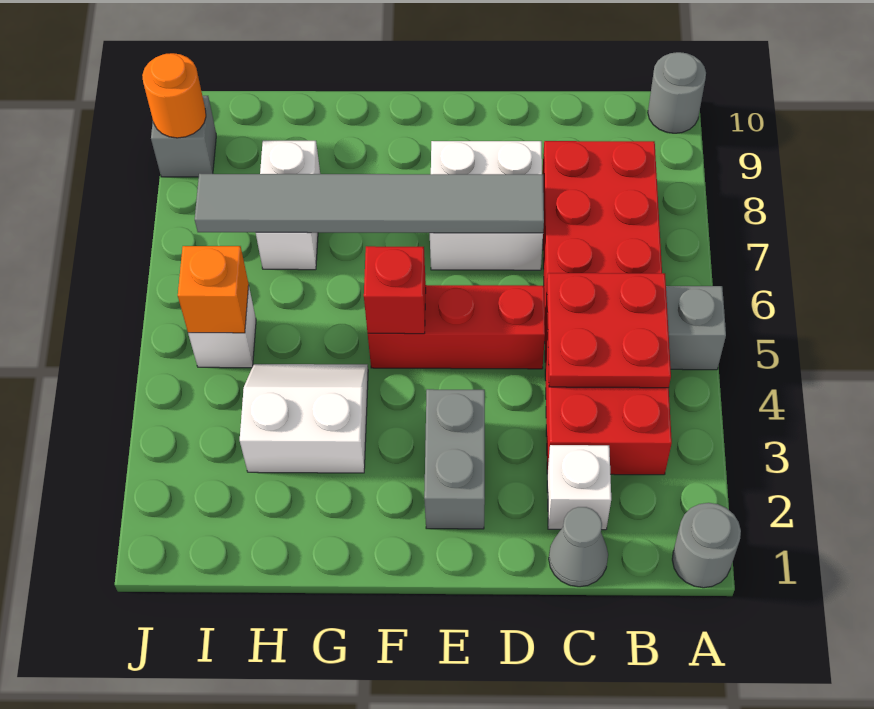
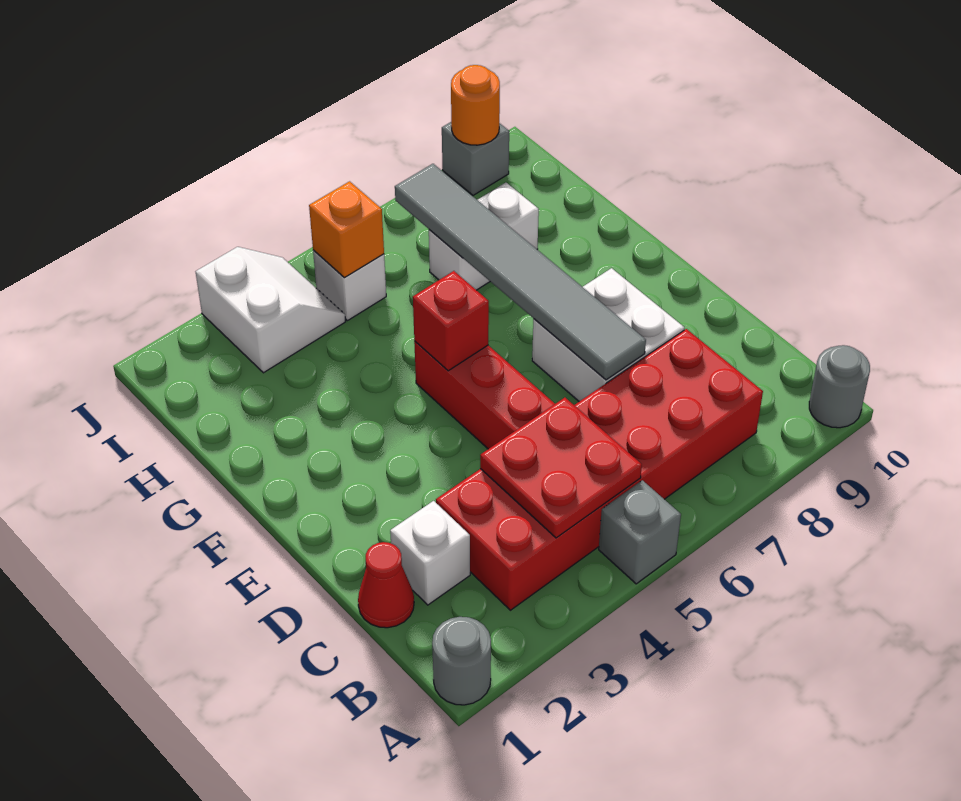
grey cone C1 level 1 -> red cone C1 level 1
grey brick E2:E3 level 1 -> none
white slope G3:H4 level 1 top 3 -> white slope I3:J4 level 1 top 3

